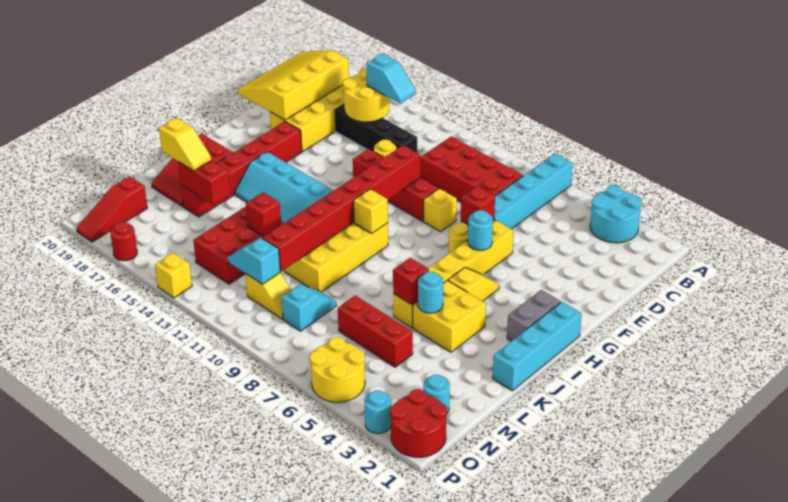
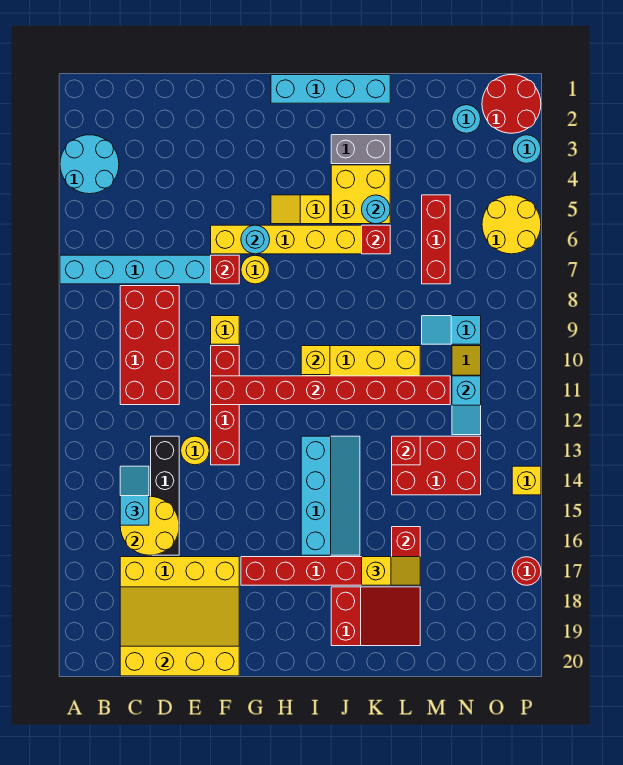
yellow slope C18:F20 level 2 top 18 -> yellow slope C18:F20 level 2 top 20
grey brick H2:I2 level 1 -> grey brick J3:K3 level 1
yellow slope L17:L18 level 3 top 18 -> yellow slope K17:L17 level 3 top K
red slope N19:P19 level 1 top N -> none

